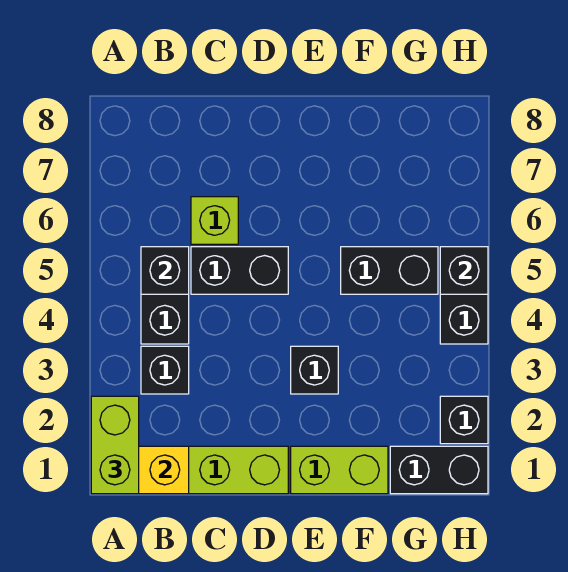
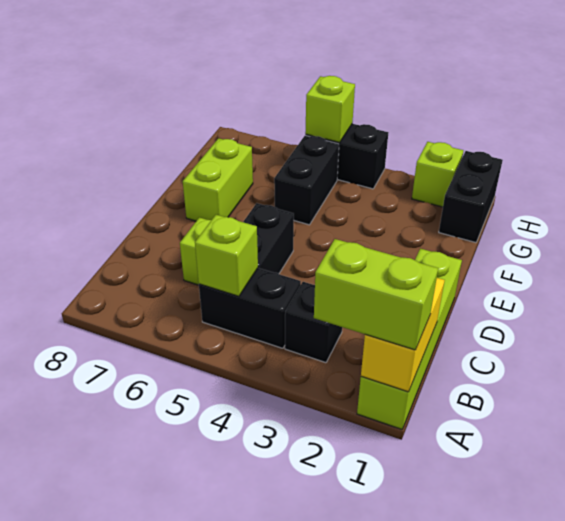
black brick B5 level 2 -> lime brick B5 level 2
lime brick E1:F1 level 1 -> lime brick E7:F7 level 1
black brick E3 level 1 -> none
black brick H2 level 1 -> lime brick H2 level 1
black brick H5 level 2 -> lime brick H5 level 2

